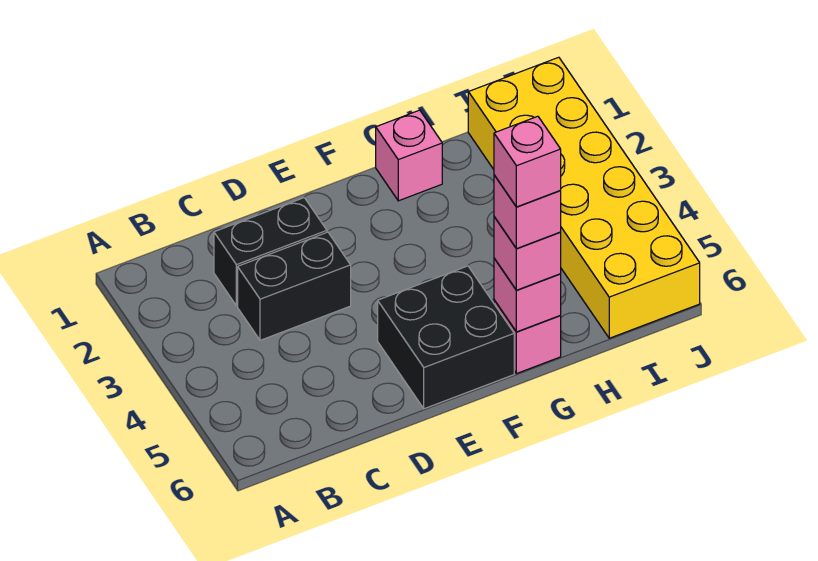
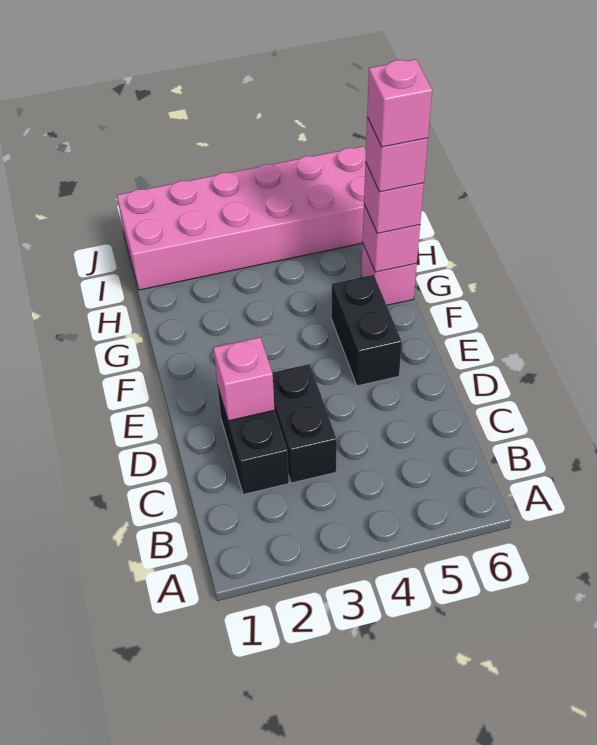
black brick E5:F6 level 1 -> black brick E5:F5 level 1
pink brick G1 level 1 -> pink brick D2 level 2
yellow brick I1:J6 level 1 -> pink brick I1:J6 level 1

